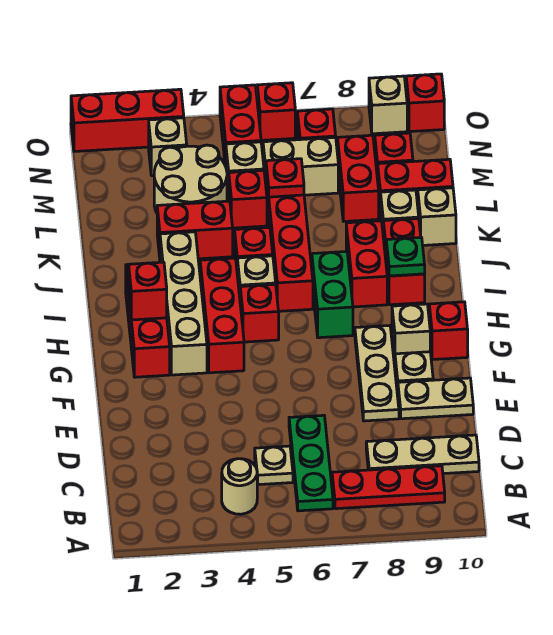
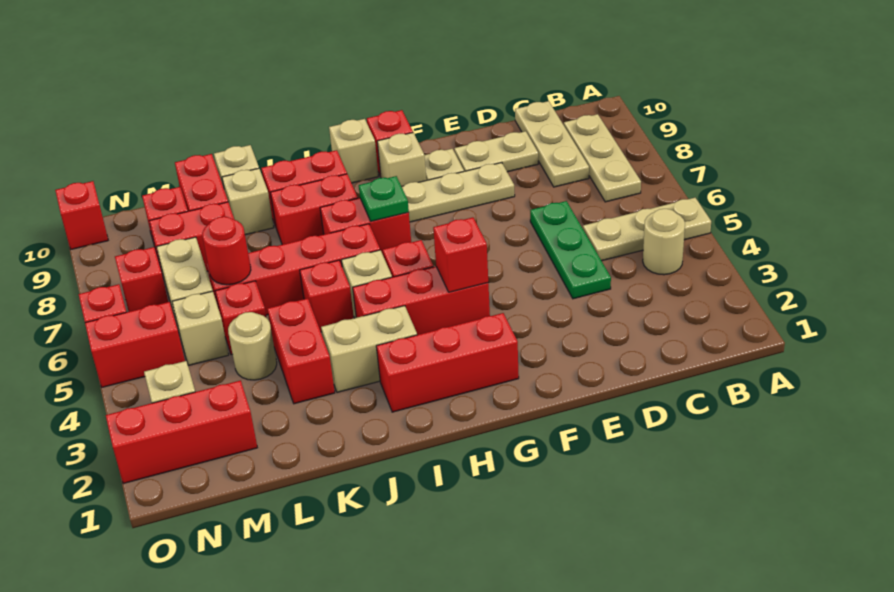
green plate B6:D6 level 1 -> green plate D4:D6 level 1
red plate B7:B9 level 1 -> tan plate B7:B9 level 1
tan plate C5 level 1 -> tan plate A5:C5 level 1
tan plate E9:E10 level 1 -> tan plate D9:E9 level 1
tan brick G3:J3 level 1 -> tan brick I3:J3 level 1
red brick H2 level 2 -> red brick G4 level 2
green brick H7:I7 level 1 -> red brick H7:I7 level 1
green plate I9 level 2 -> green plate H7 level 2
tan round brick L3:M4 level 1 -> tan round brick L4 level 1
red plate L6 level 2 -> red round brick L6 level 2
red brick O1:O3 level 1 -> red brick M2:O2 level 1
tan brick O9 level 1 -> tan brick H10 level 1

